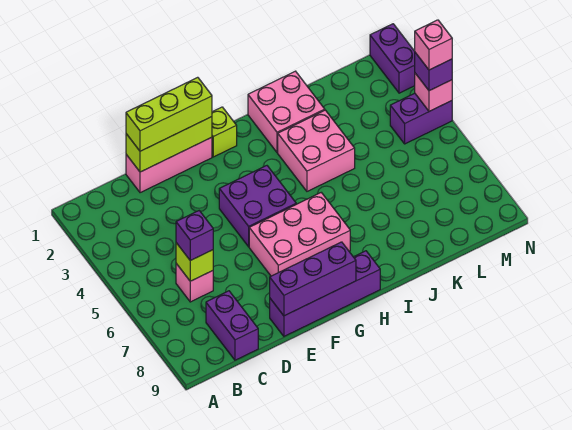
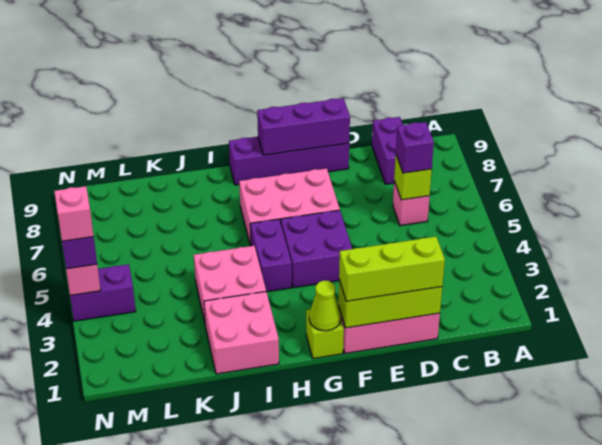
none -> lime cone G1 level 2
purple brick N1:N2 level 1 -> purple brick H4:H5 level 1

